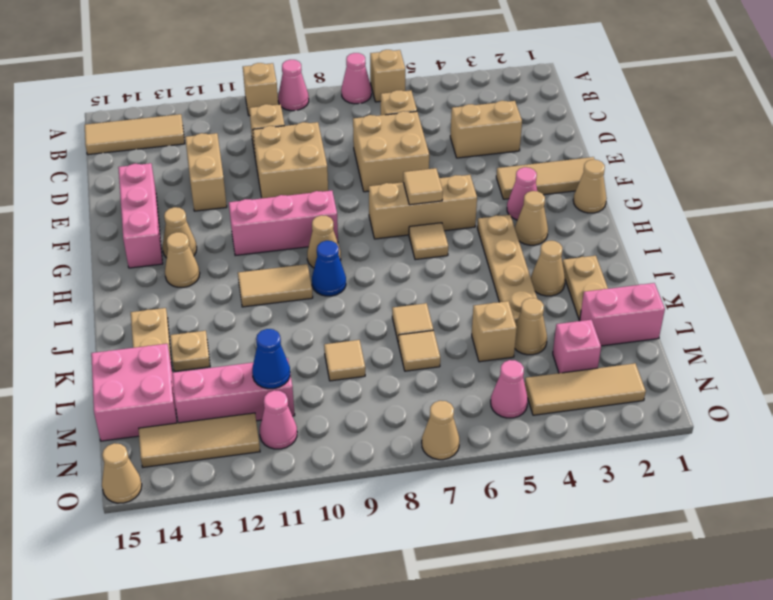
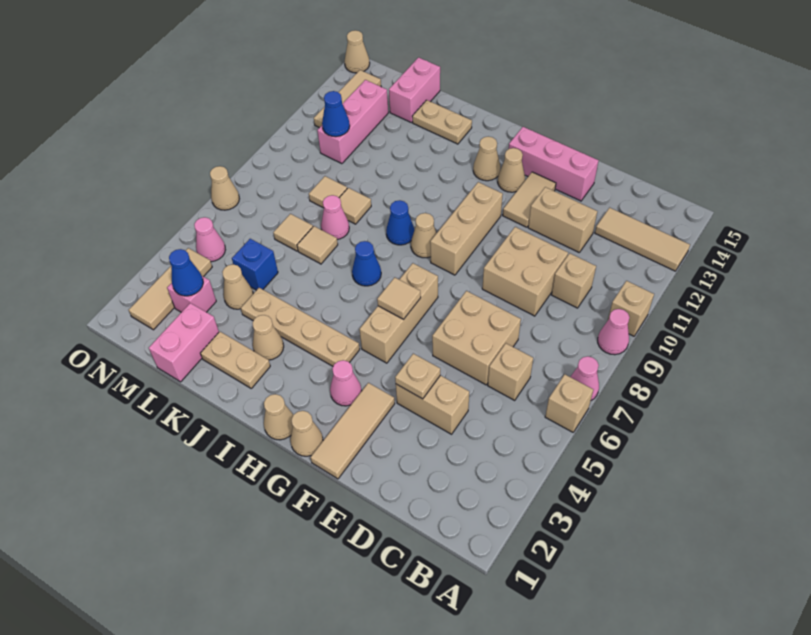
tan tile B13:B15 level 1 -> tan tile A13:C13 level 1
tan brick D3:D4 level 1 -> tan brick D4:E4 level 1
pink brick G9:G11 level 1 -> tan brick G9:G11 level 1
tan cone H3 level 1 -> tan cone H1 level 1
tan tile H6 level 1 -> tan tile K9 level 1
none -> blue cone I7 level 1
tan tile I10:I11 level 1 -> tan tile F12:F13 level 1
tan plate K13 level 1 -> tan plate E4 level 2
tan brick L5 level 1 -> blue brick L5 level 1
pink brick L14:M15 level 1 -> pink brick L14:L15 level 1
none -> blue cone M3 level 2
pink cone N11 level 1 -> pink cone K8 level 1

